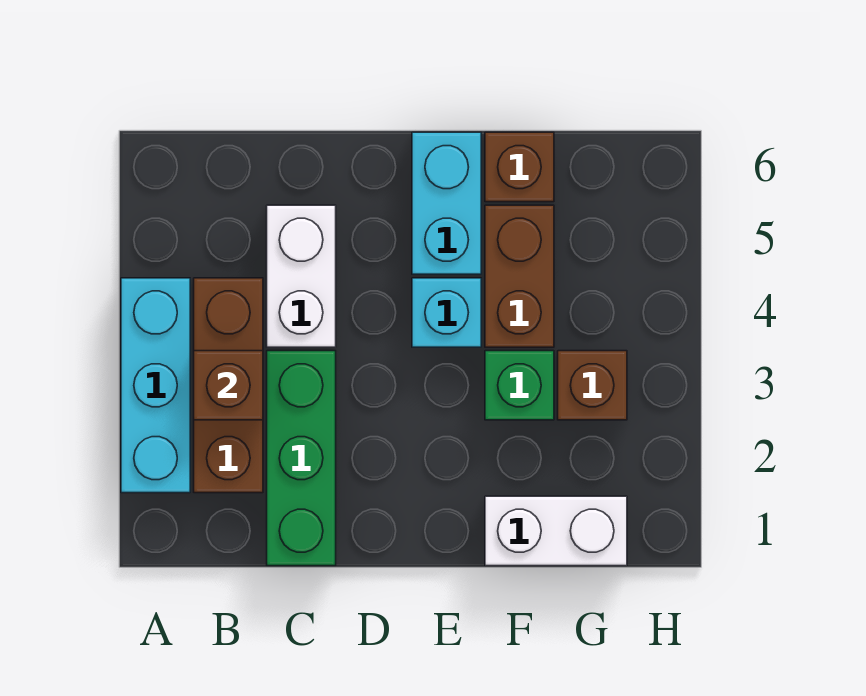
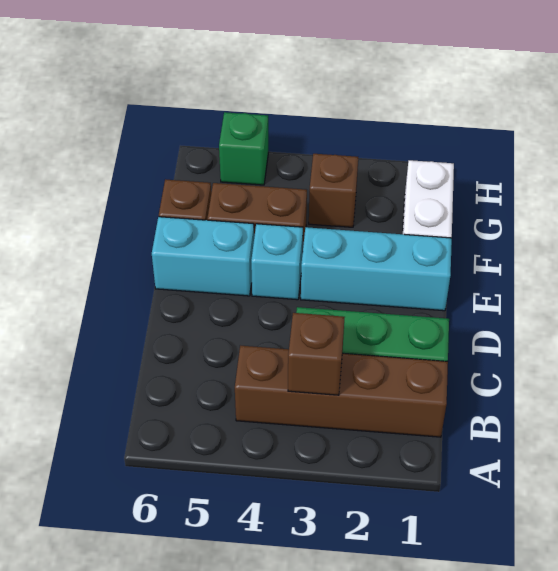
cyan brick A2:A4 level 1 -> cyan brick E1:E3 level 1
brown brick B2:B4 level 1 -> brown brick B1:B4 level 1
white brick C4:C5 level 1 -> none
green brick F3 level 1 -> green brick H5 level 1

